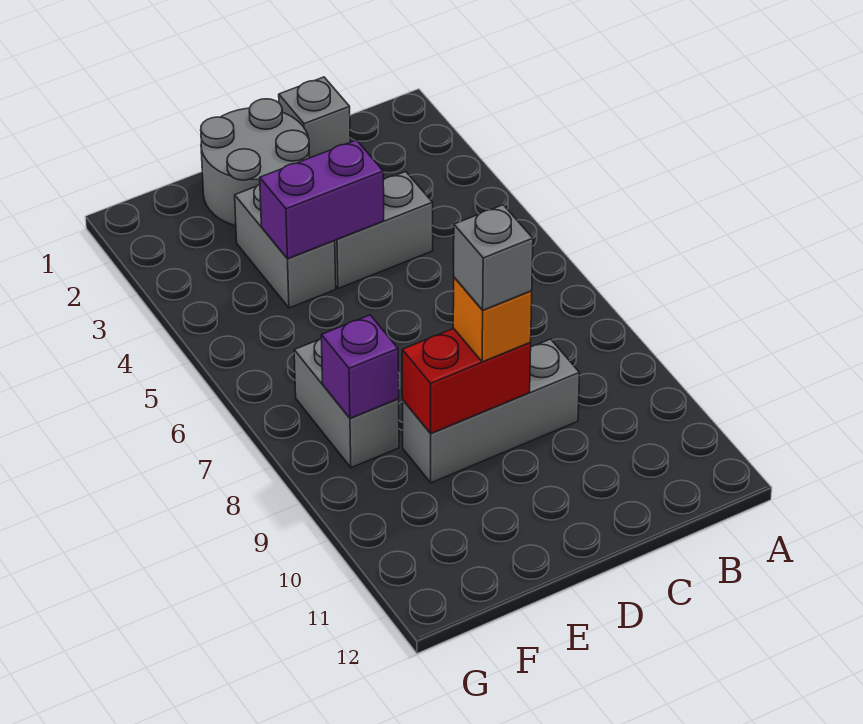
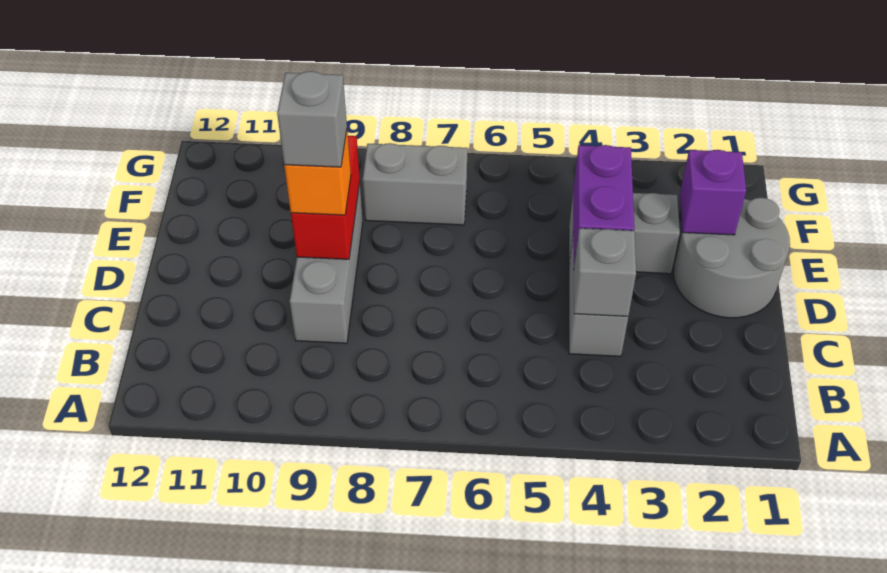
grey brick C1 level 1 -> grey brick C4 level 2
purple brick F8 level 2 -> purple brick E2 level 2

